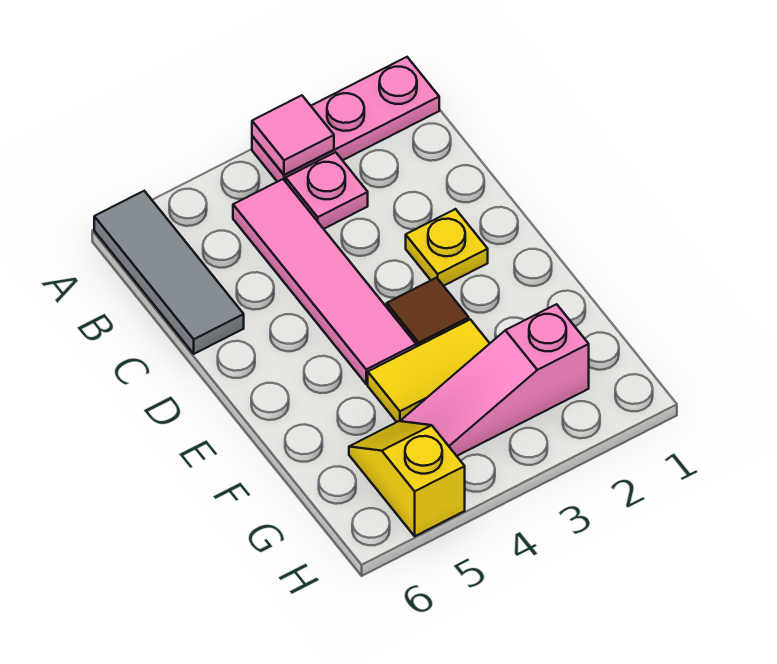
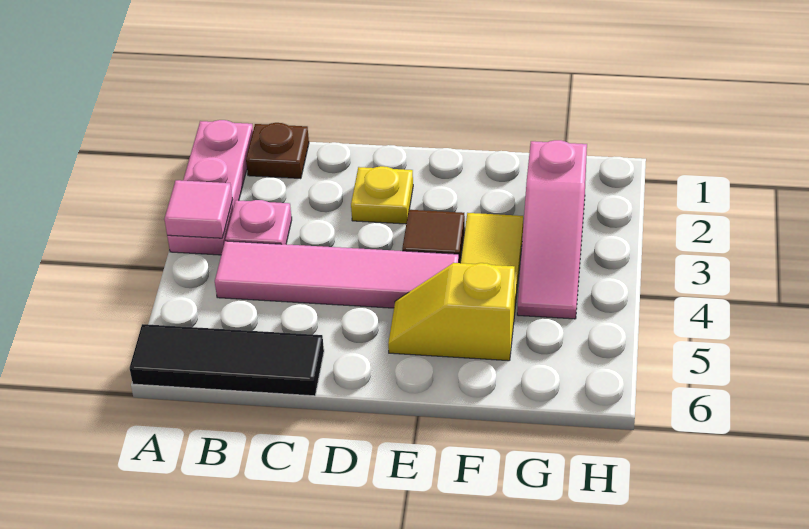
grey tile A6:C6 level 1 -> black tile A6:C6 level 1
none -> brown plate B1 level 1
yellow slope G5:H5 level 1 top H -> yellow slope E5:F5 level 1 top F

